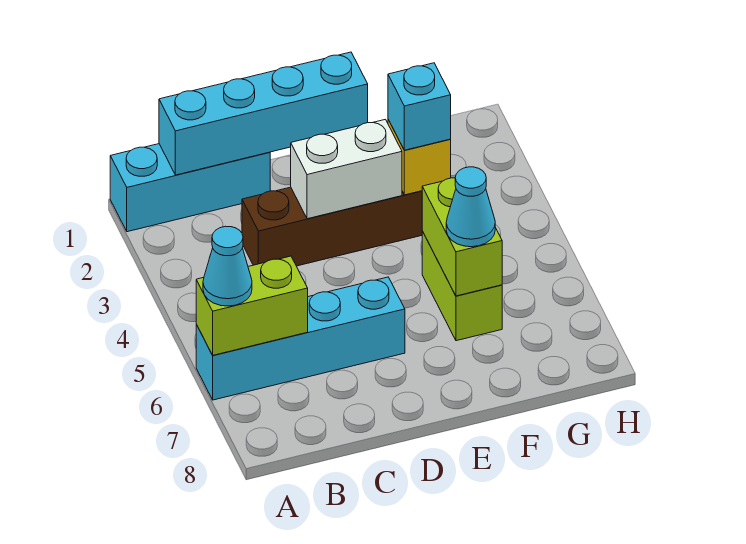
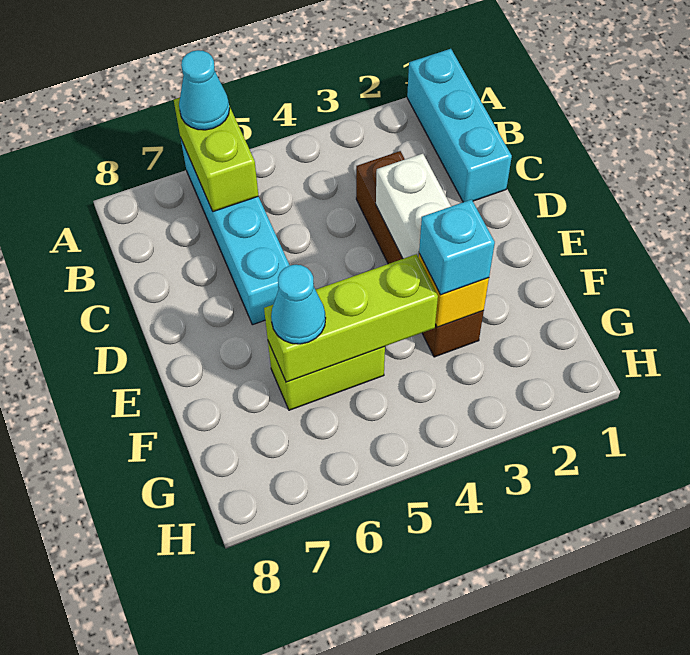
cyan brick B1:E1 level 2 -> none
lime brick F5:F6 level 2 -> lime brick F4:F6 level 2

